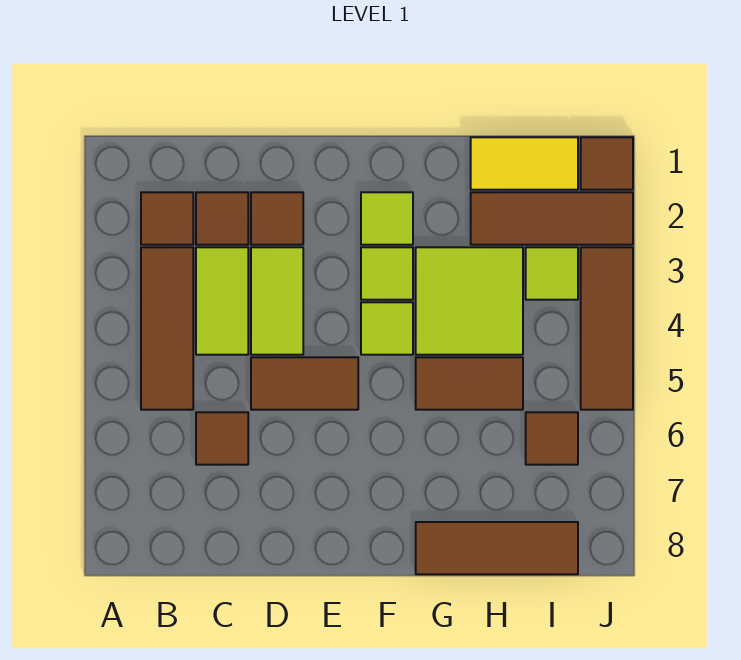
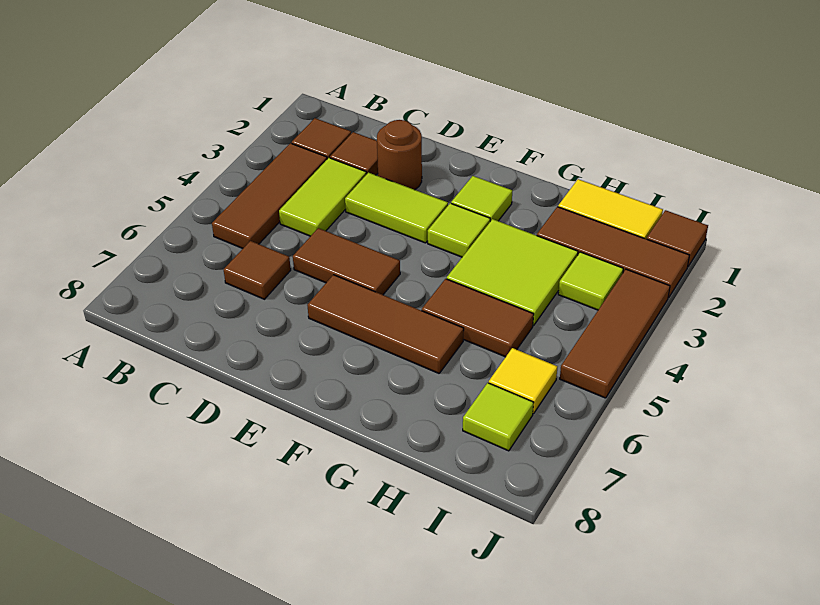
brown tile D2 level 1 -> brown round brick D2 level 1
lime tile D3:D4 level 1 -> lime tile D3:E3 level 1
lime tile F4 level 1 -> lime tile I7 level 1
brown tile G8:I8 level 1 -> brown tile E6:G6 level 1
brown tile I6 level 1 -> yellow tile I6 level 1

